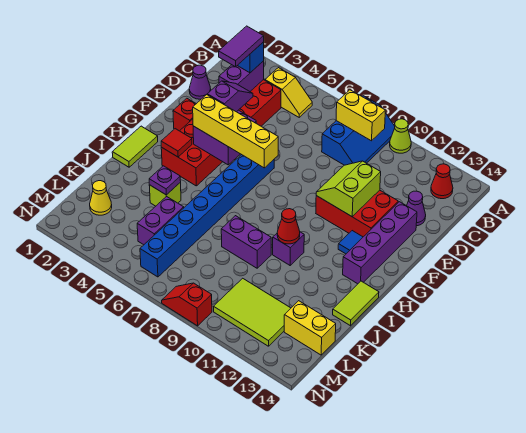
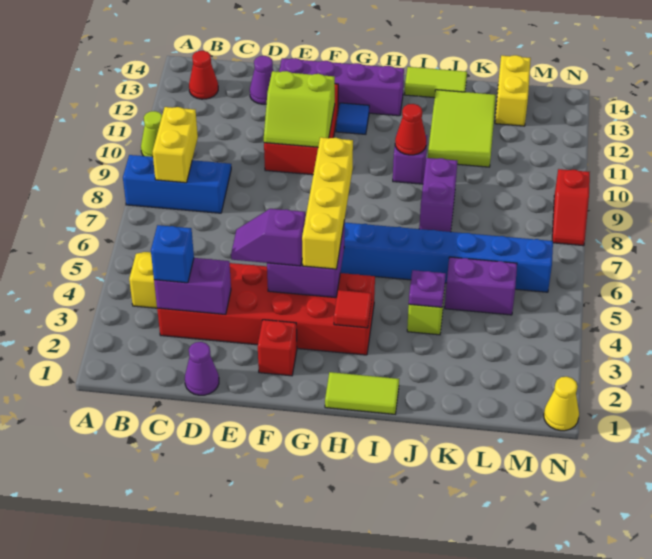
purple tile C3:D3 level 4 -> none
yellow cone L2 level 1 -> yellow cone N1 level 1
lime tile L10:M12 level 1 -> lime tile J11:K13 level 1

